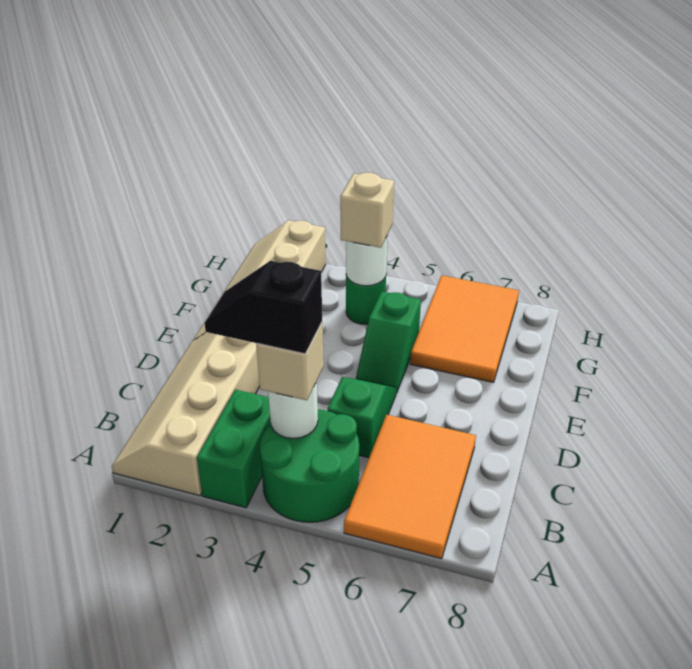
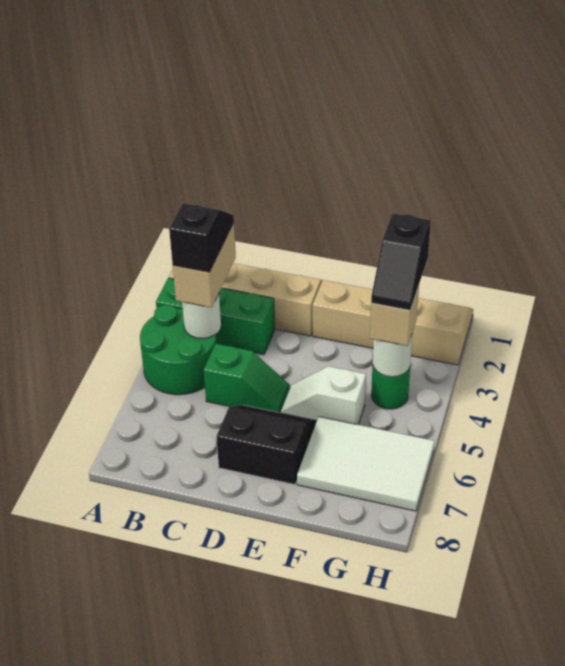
green brick A3:B3 level 1 -> green brick A3:C3 level 1
orange tile A6:C7 level 1 -> none
tan brick B4 level 3 -> tan brick B3:B4 level 3
none -> black slope D6:E7 level 1 top 7
green slope E5:F5 level 1 top F -> white slope E5:F5 level 1 top F
orange tile F6:H7 level 1 -> white tile F6:H7 level 1
none -> black slope G3:G4 level 4 top 3

